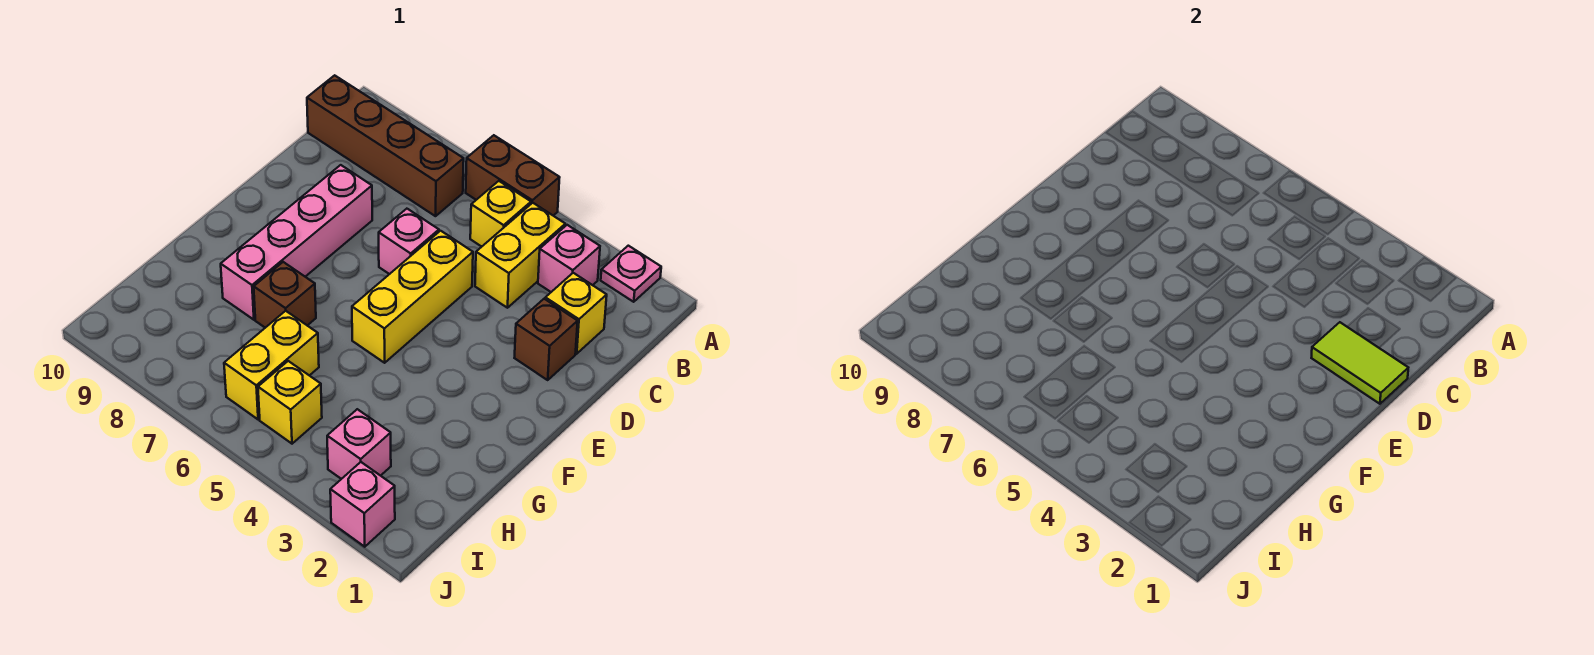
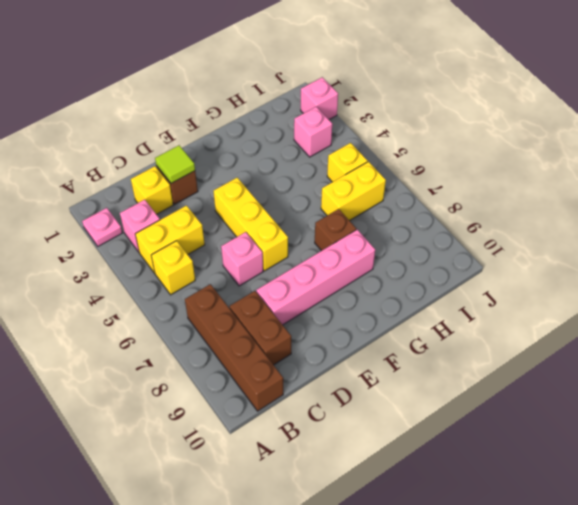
brown brick A5:A6 level 1 -> brown brick C8:C9 level 1
lime tile D1:D2 level 2 -> lime tile D2 level 2
yellow brick D5:F5 level 1 -> yellow brick E4:E6 level 1

